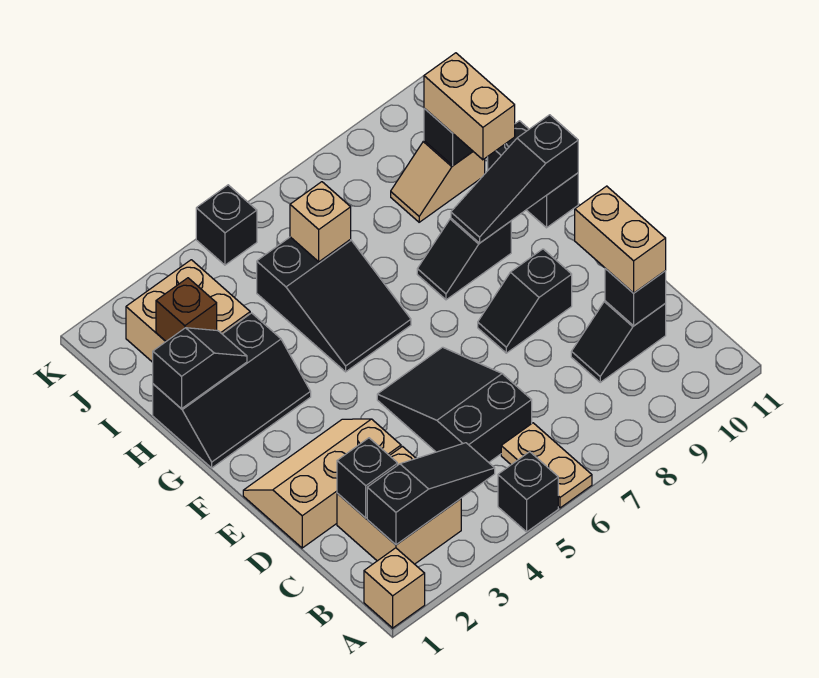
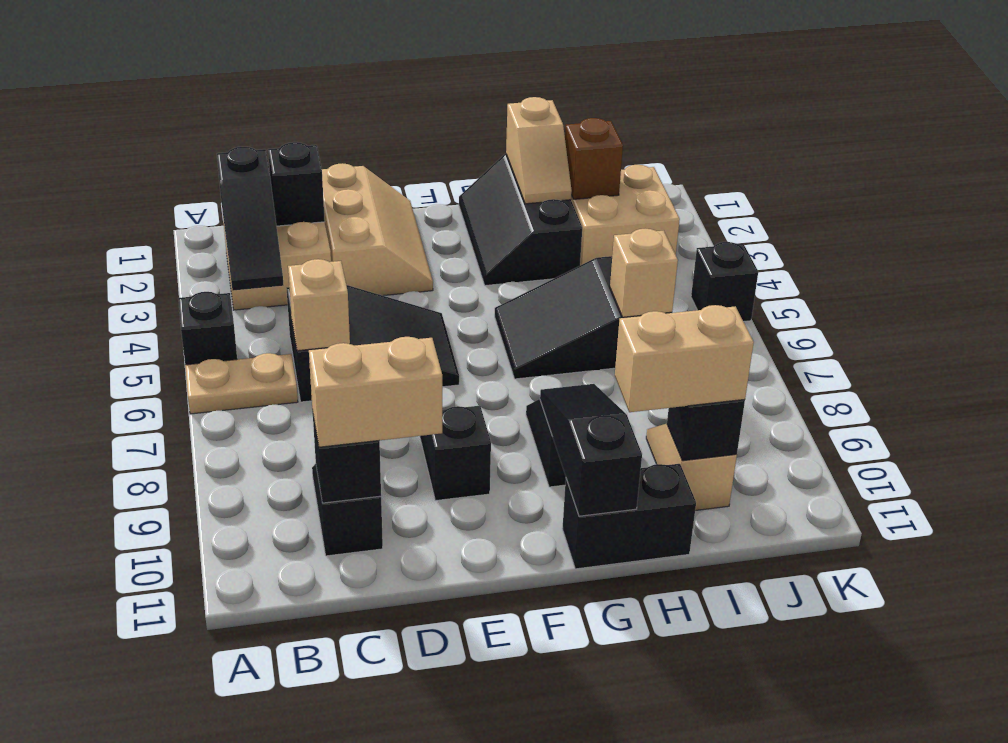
tan brick A1 level 1 -> tan brick C6 level 2
black slope H1:H2 level 2 top 1 -> tan slope H1:H2 level 2 top 1

